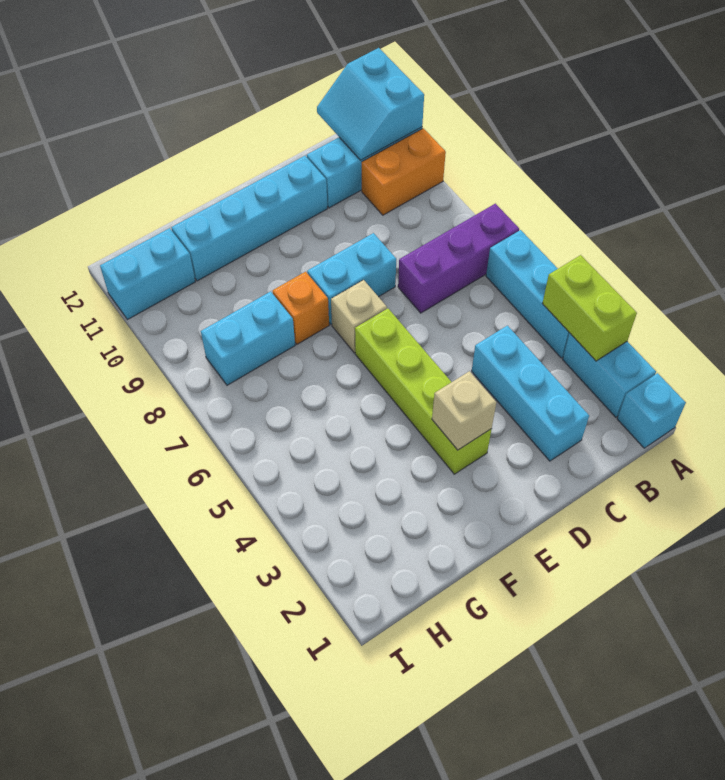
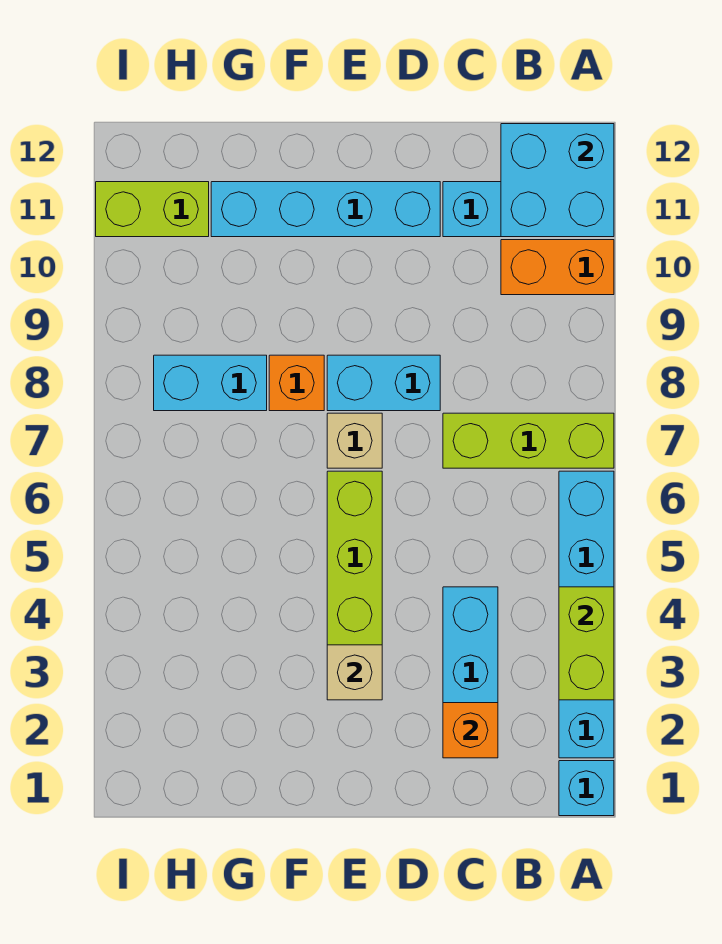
purple brick A7:C7 level 1 -> lime brick A7:C7 level 1
cyan slope A11:B12 level 2 top A -> cyan brick A11:B12 level 2
none -> orange brick C2 level 2
cyan brick H11:I11 level 1 -> lime brick H11:I11 level 1

